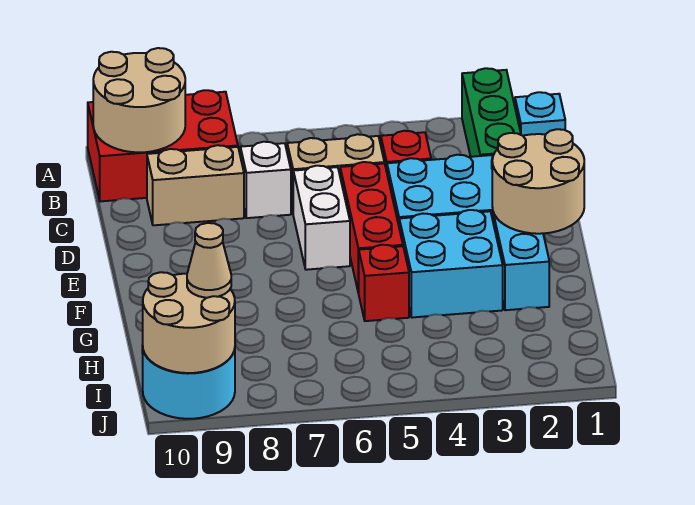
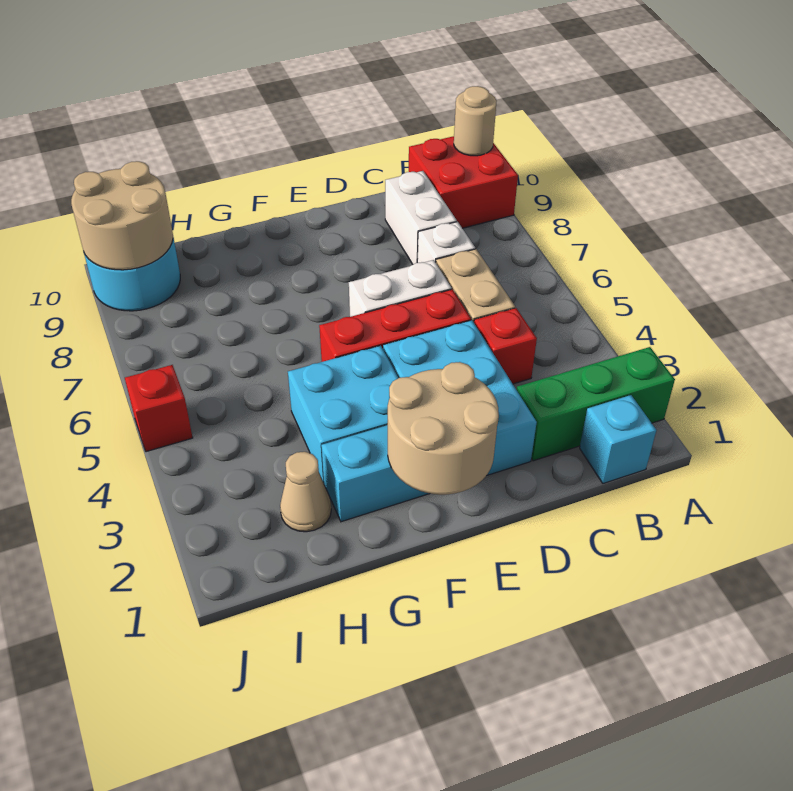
red brick A8:B10 level 1 -> red brick A9:B10 level 1
tan round brick A9:B10 level 2 -> tan round brick A10 level 2
tan brick C8:C9 level 1 -> white brick C8:C9 level 1
red brick G5 level 1 -> red brick J5 level 1
tan cone I9 level 3 -> tan cone H2 level 1

